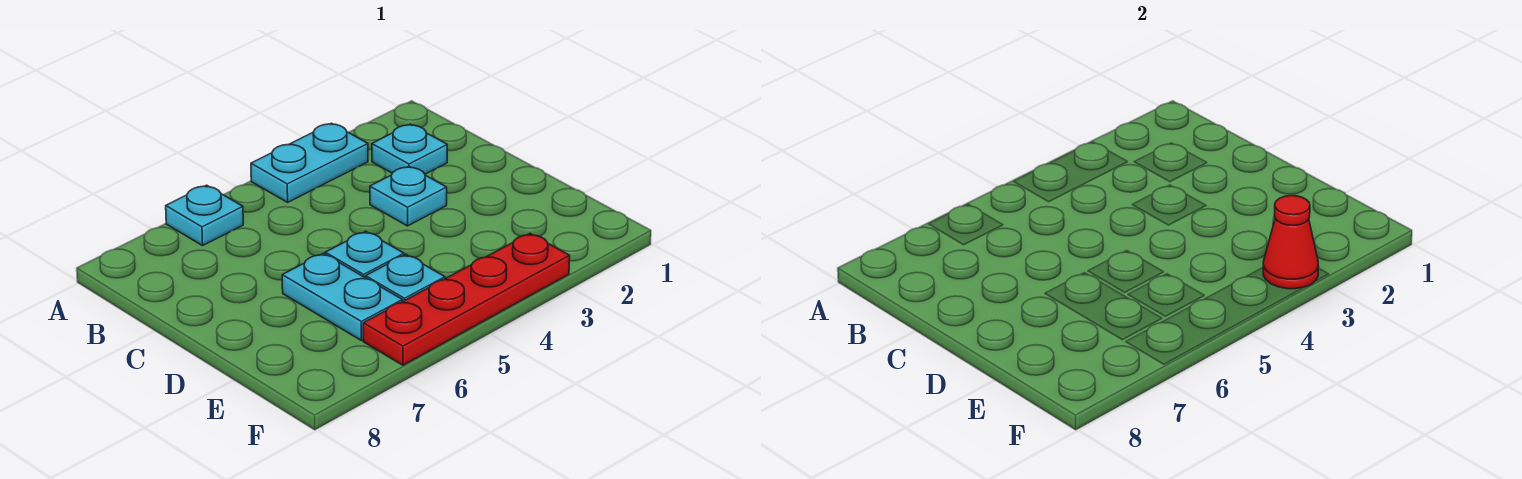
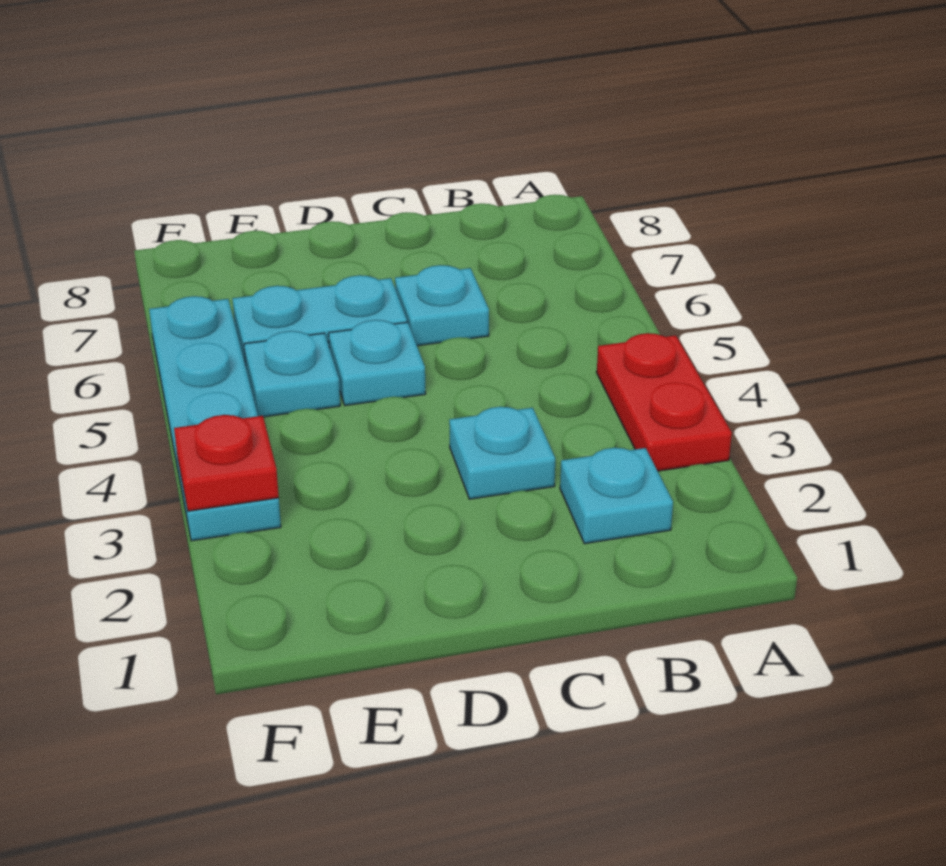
cyan plate A3:A4 level 1 -> red plate A3:A4 level 1
cyan plate A6 level 1 -> cyan plate C6 level 1
red plate F3:F6 level 1 -> cyan plate F3:F6 level 1
red cone F3 level 2 -> red plate F3 level 2

